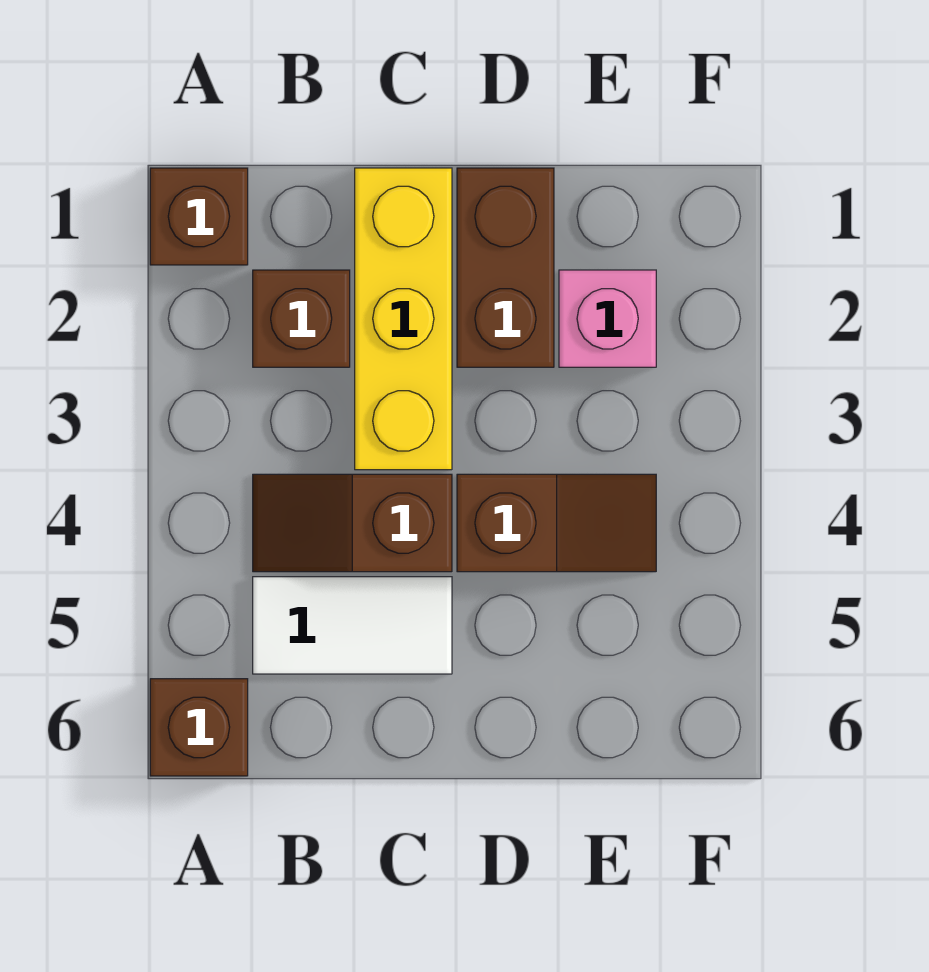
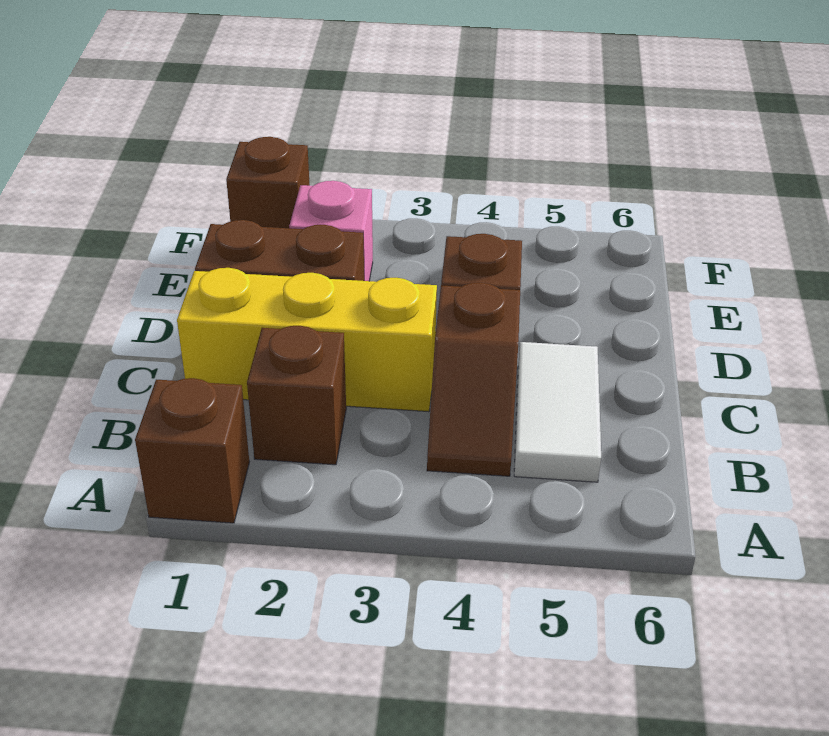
brown brick A6 level 1 -> brown brick F1 level 1

